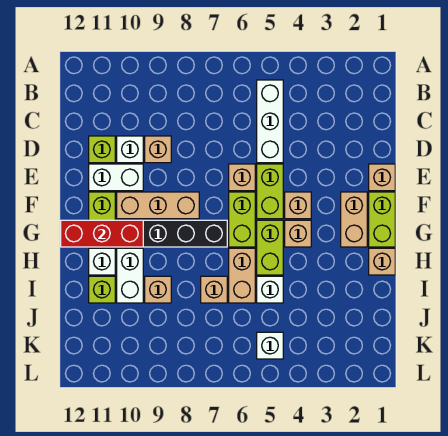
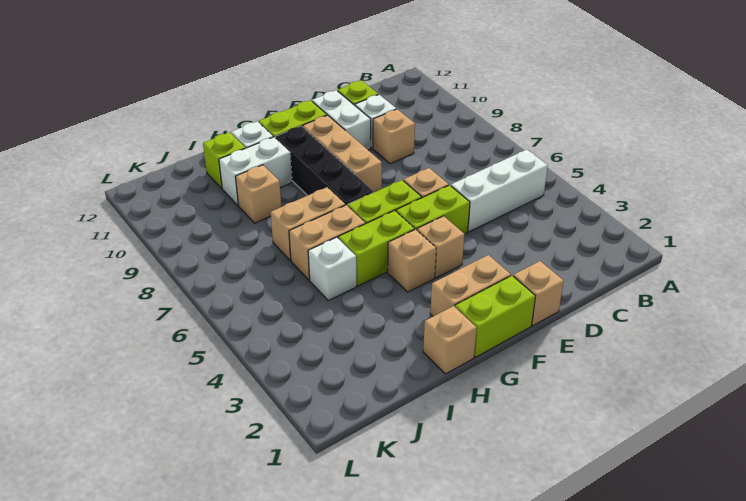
red brick G10:G12 level 2 -> none
tan brick I7 level 1 -> tan brick H7:I7 level 1
white brick K5 level 1 -> none

